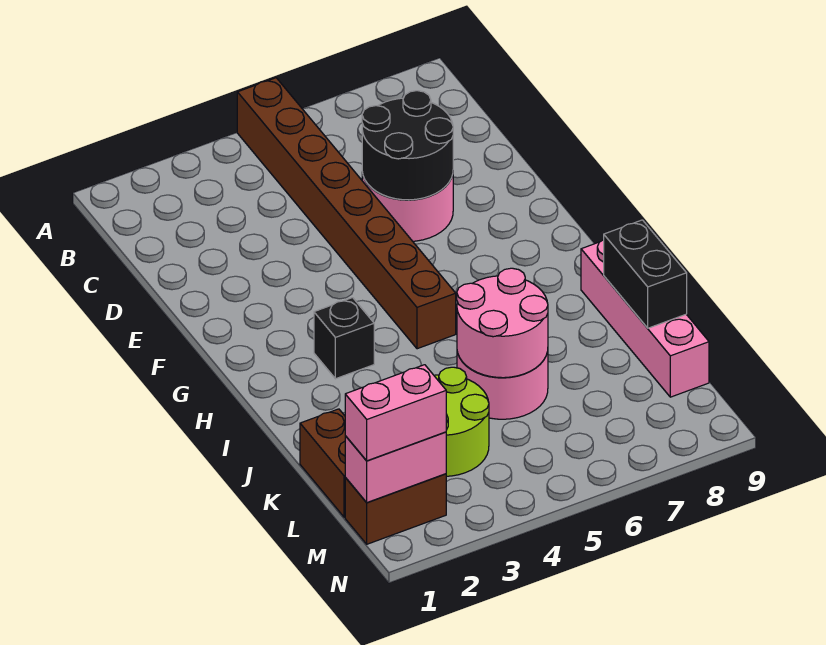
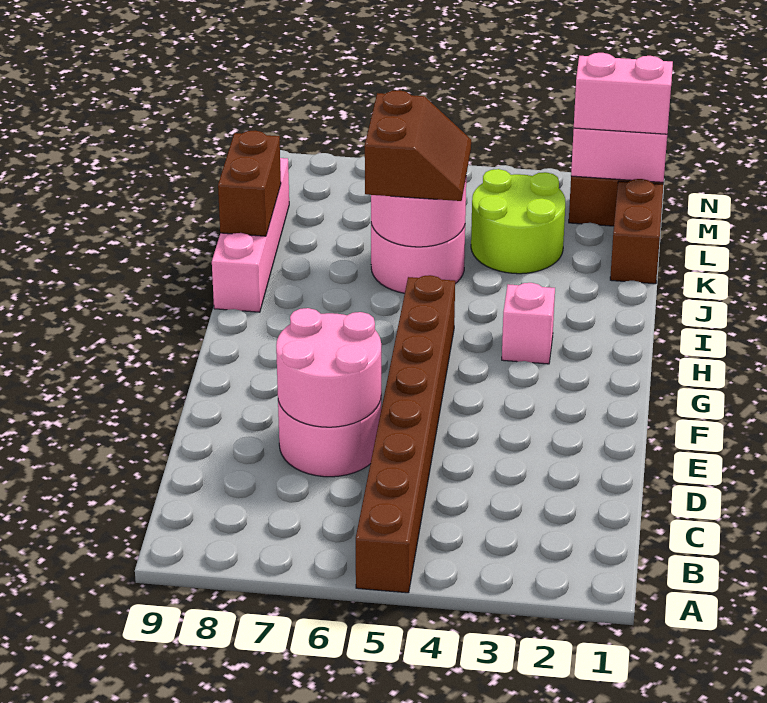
black round brick D6:E7 level 2 -> pink round brick D6:E7 level 2
black brick H3 level 1 -> pink brick H3 level 1
none -> brown slope J5:K6 level 3 top 6
black brick J9:K9 level 2 -> brown brick J9:K9 level 2

